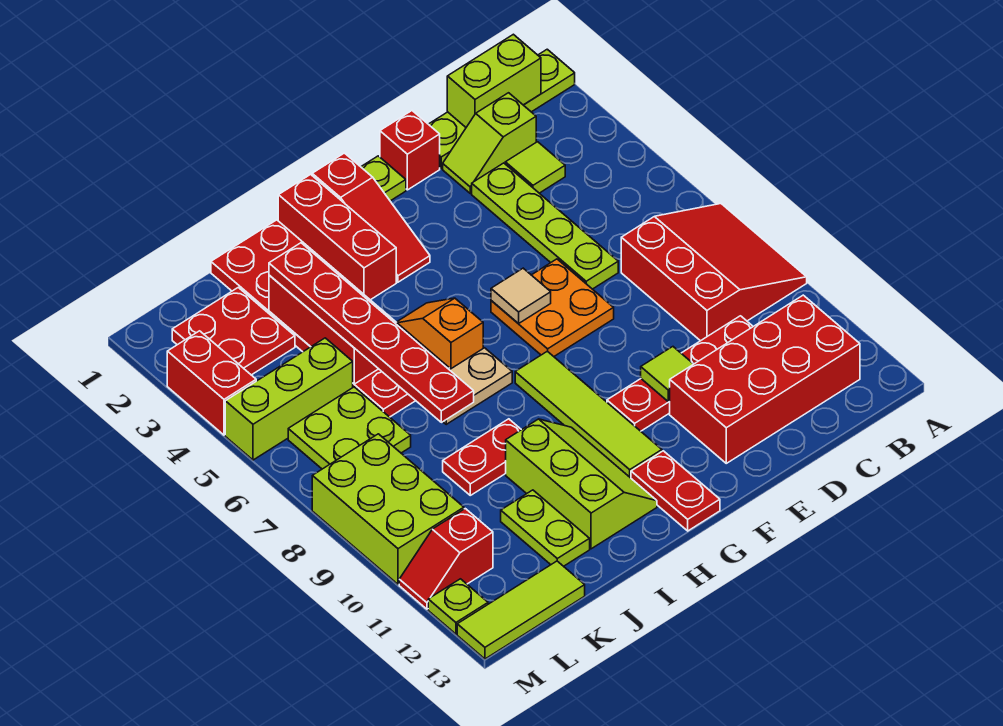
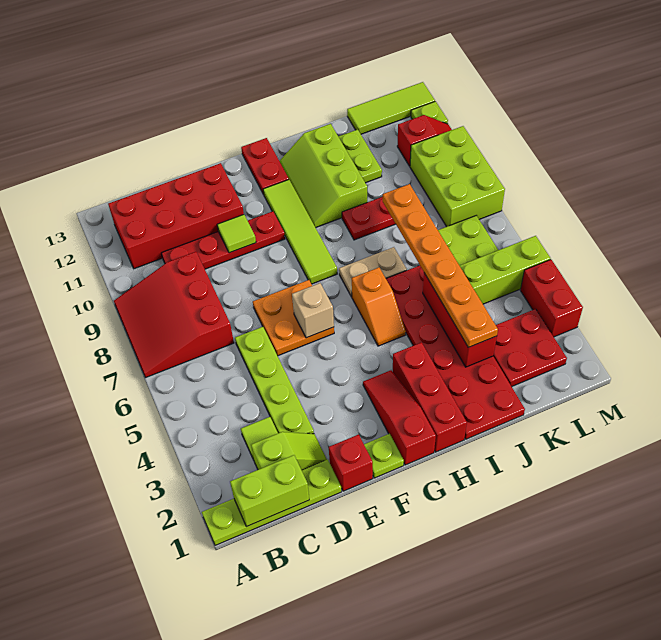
tan tile F6 level 2 -> tan brick F6 level 2
red plate J3:J8 level 3 -> orange plate J3:J8 level 3

